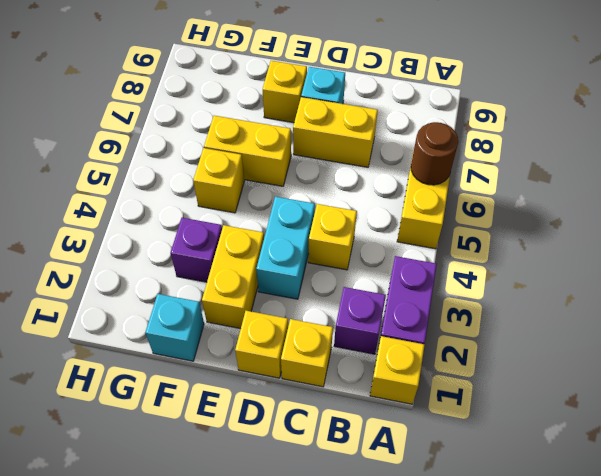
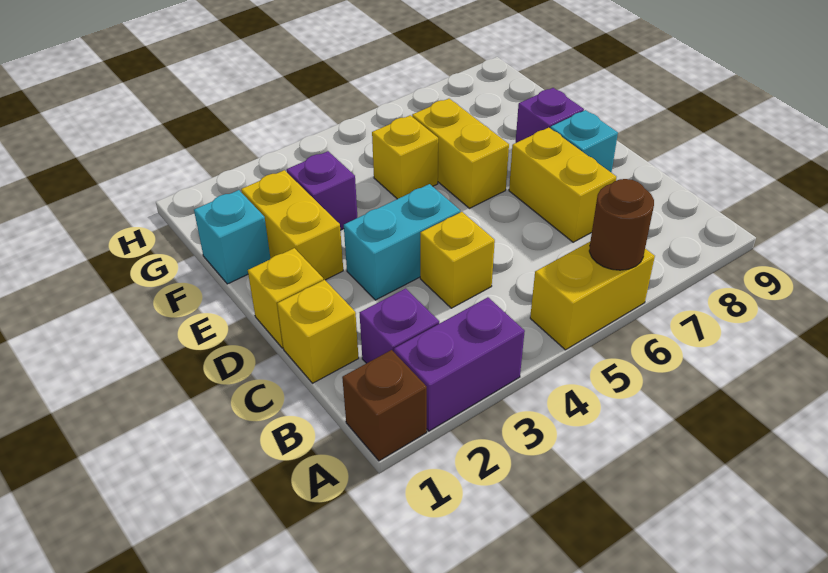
yellow brick A1 level 1 -> brown brick A1 level 1
yellow brick E2:E3 level 1 -> yellow brick E2:F2 level 1
yellow brick E8 level 1 -> purple brick E8 level 1

